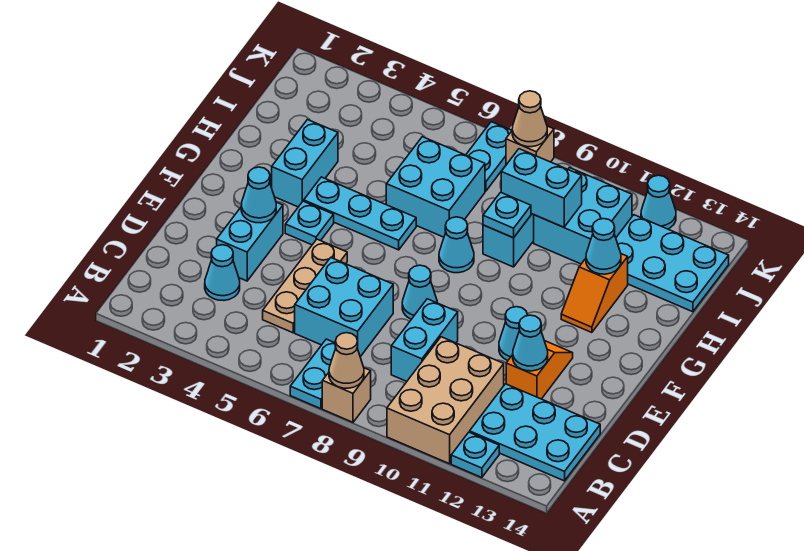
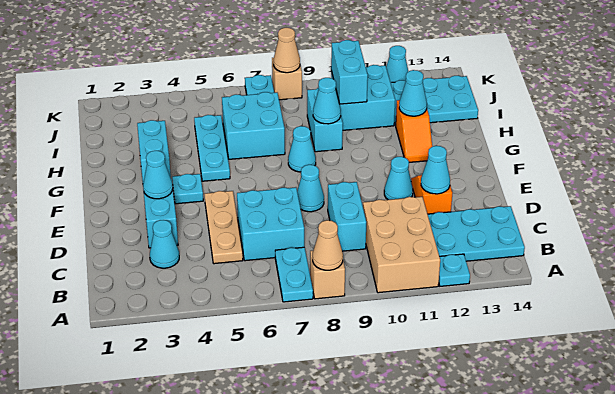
cyan plate G4:G6 level 1 -> cyan plate G5:I5 level 1
cyan plate H9 level 2 -> cyan cone H9 level 2
cyan brick I9:I10 level 2 -> cyan brick I10:J10 level 2

